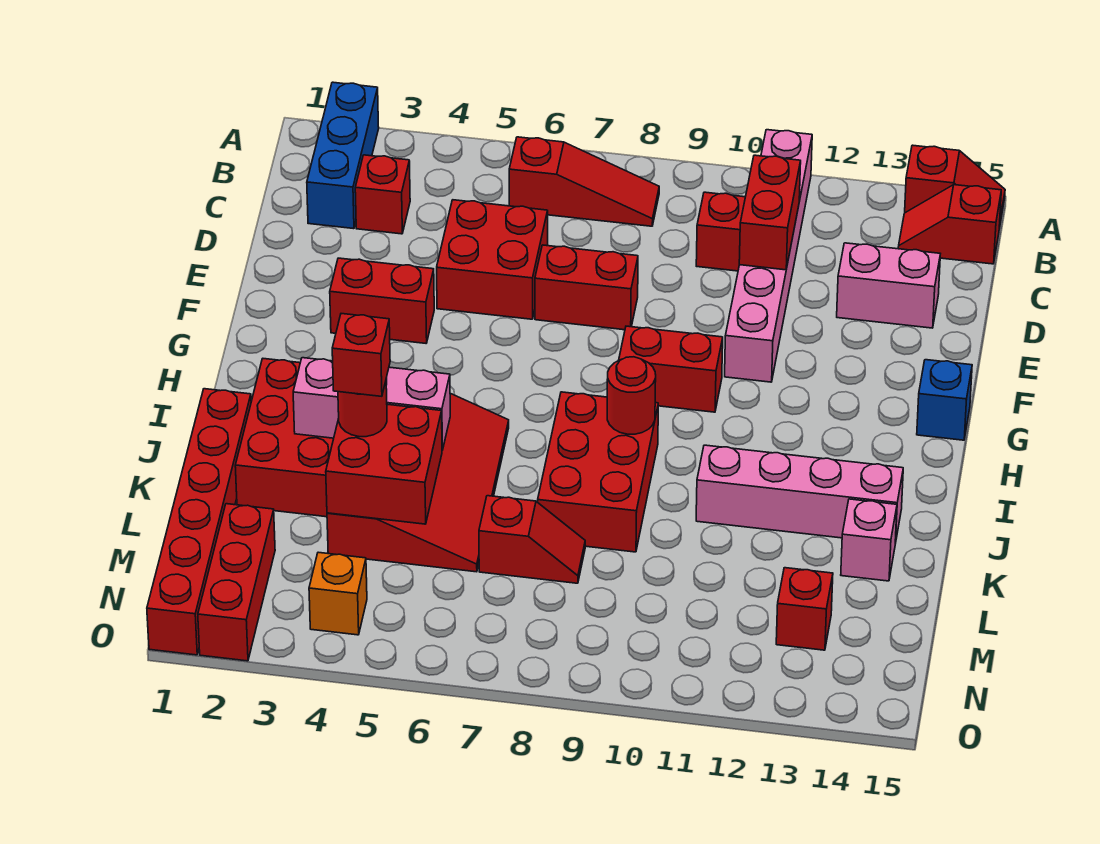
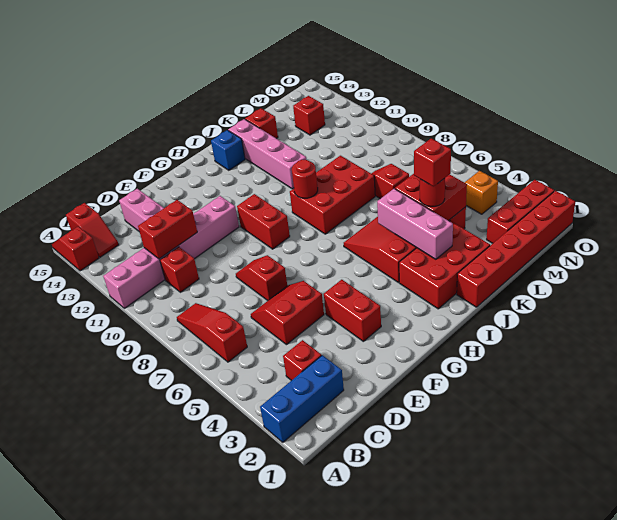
red brick D5:E6 level 1 -> red slope D5:E6 level 1 top 5
red brick E7:E8 level 1 -> red slope E7:E8 level 1 top 7
blue brick G15 level 1 -> blue brick I14 level 1
pink brick K14 level 1 -> red brick K14 level 1

